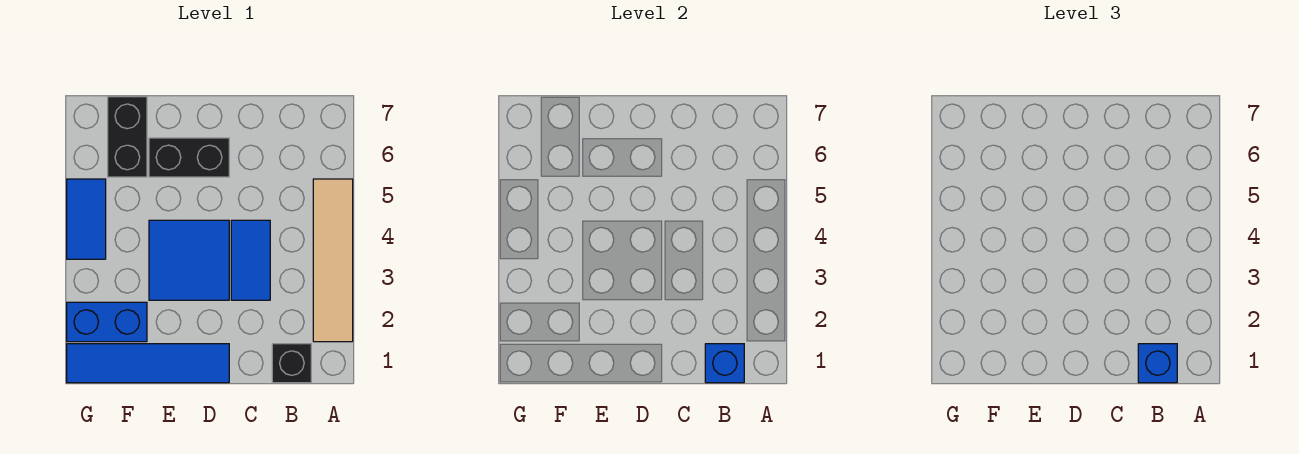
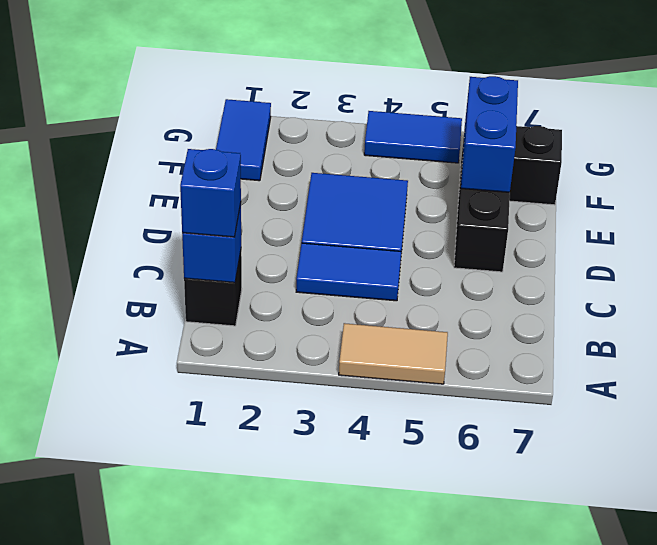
tan tile A2:A5 level 1 -> tan tile A4:A5 level 1
blue tile D1:G1 level 1 -> blue tile F1:G1 level 1
blue brick F2:G2 level 1 -> blue brick E6:F6 level 2

